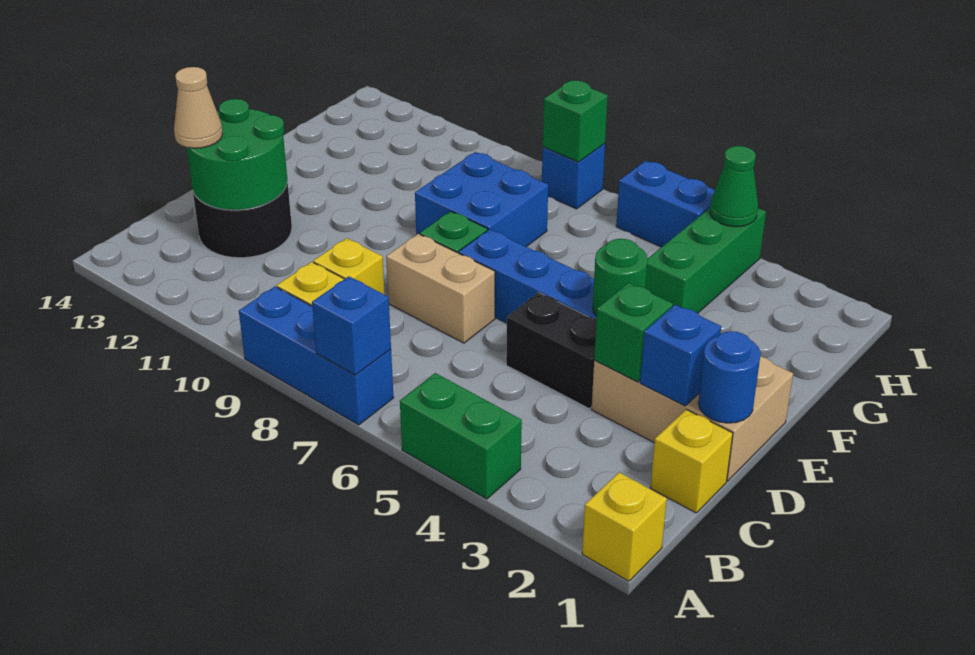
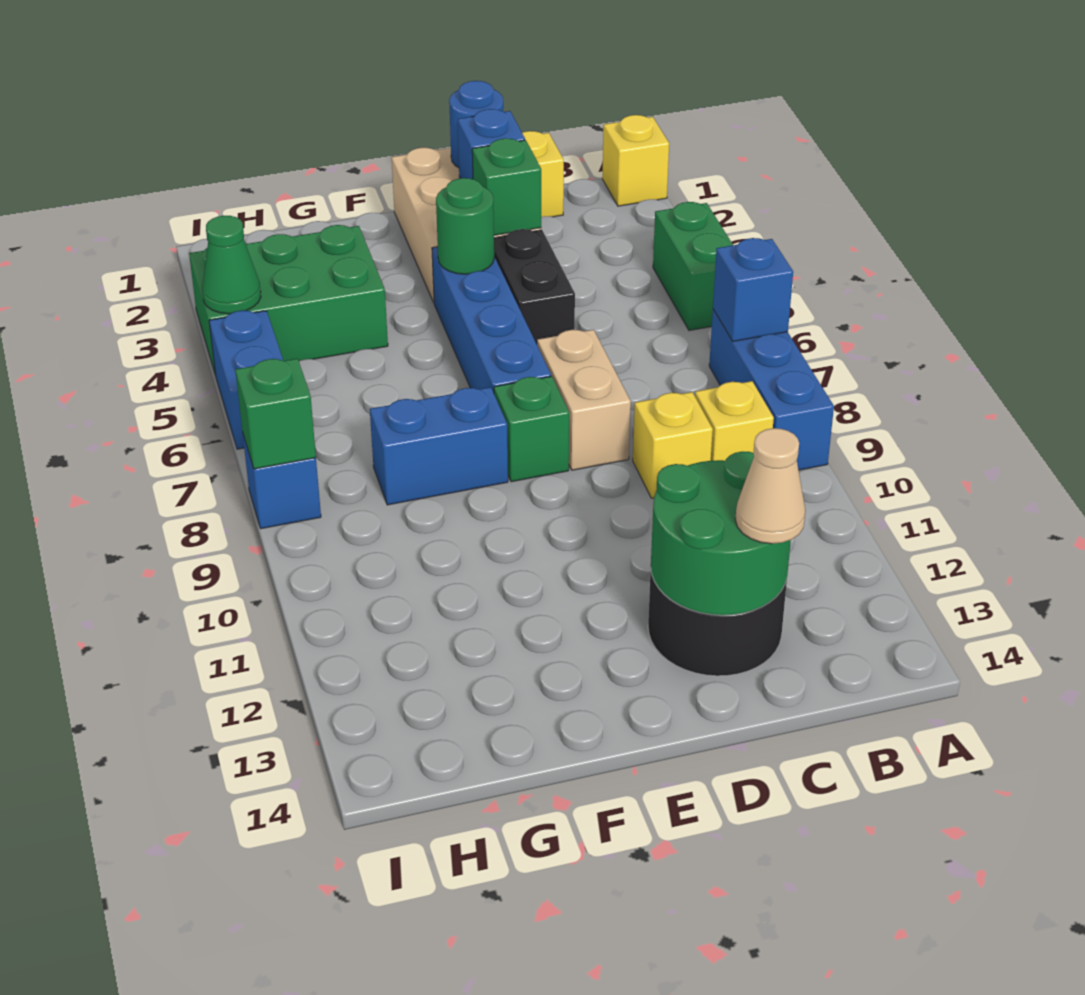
blue brick F8:G9 level 1 -> blue brick F8:G8 level 1
green brick G4:I4 level 1 -> green brick G3:I4 level 1

